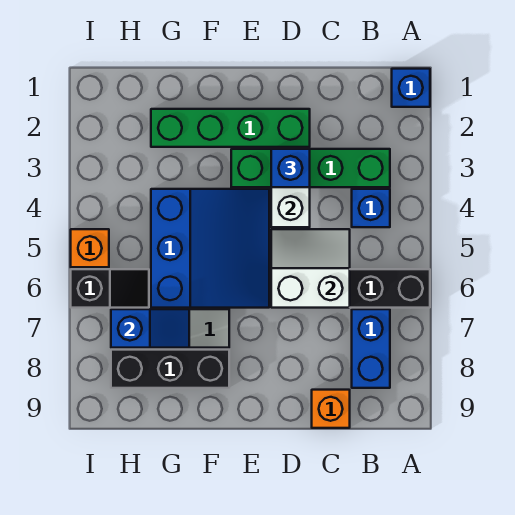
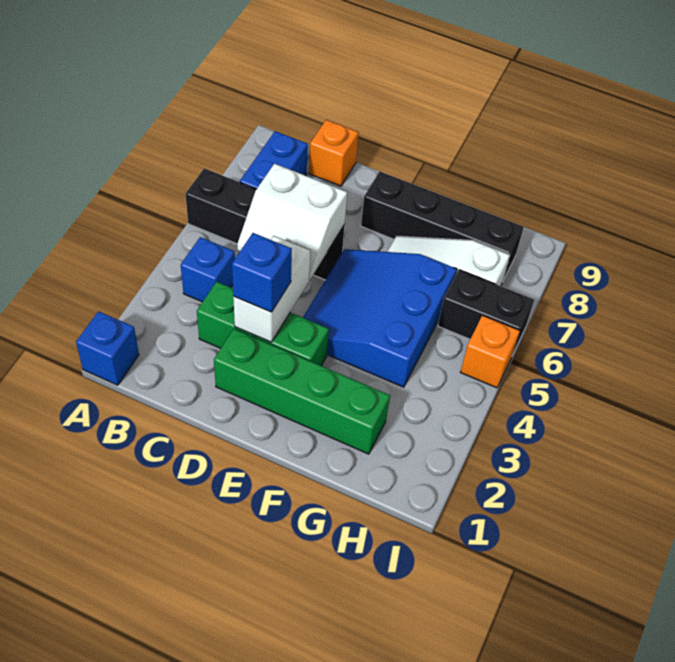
green brick B3:E3 level 1 -> green brick C3:E3 level 1
black brick F8:H8 level 1 -> black brick E8:H8 level 1
blue slope G7:H7 level 2 top H -> none
black slope H6:I6 level 1 top I -> black brick H6:I6 level 1

